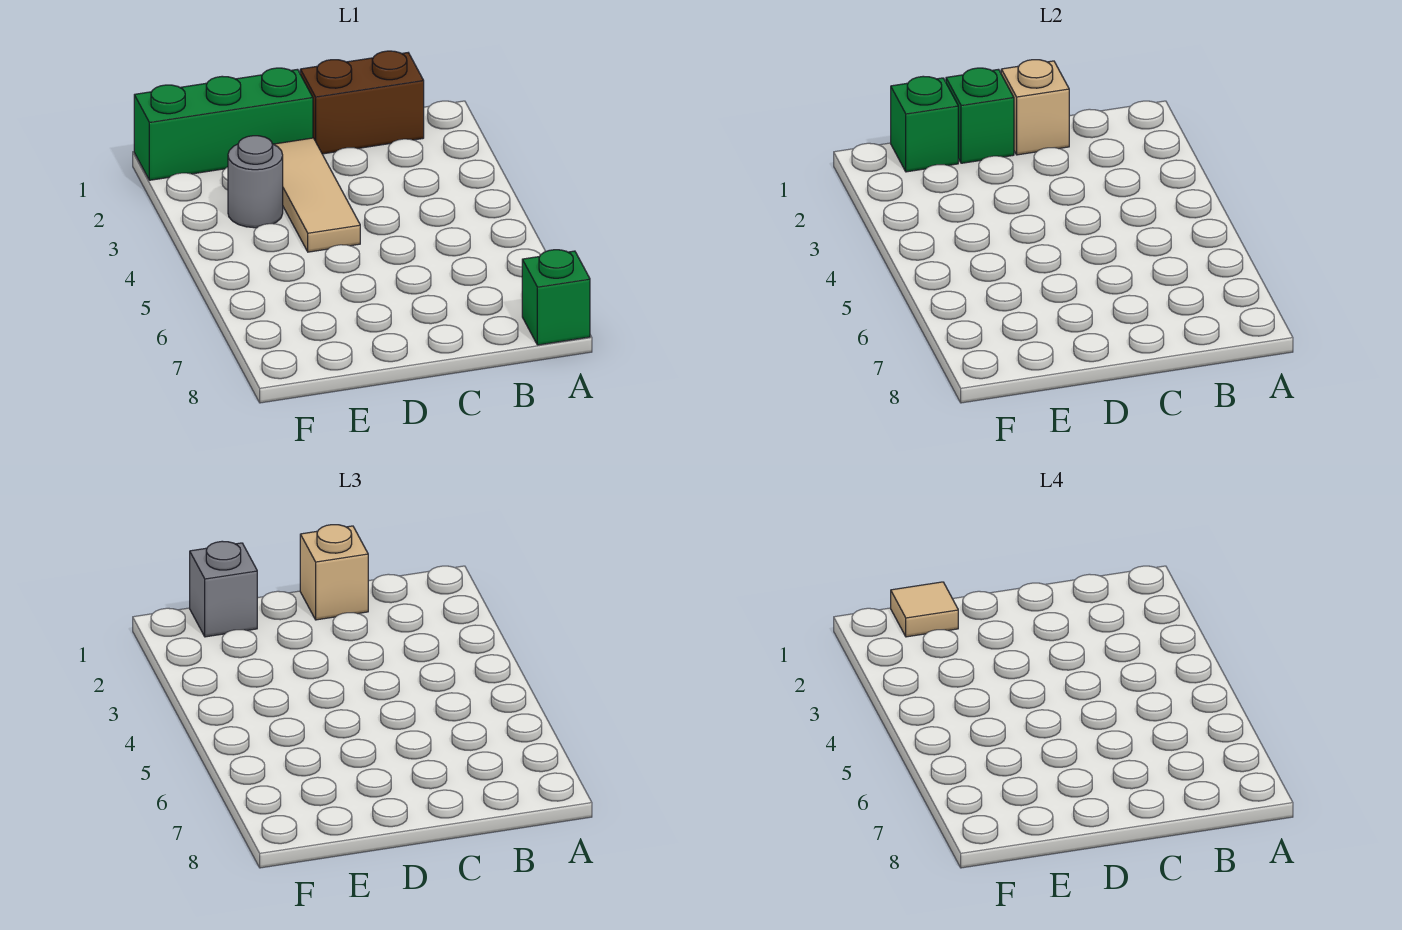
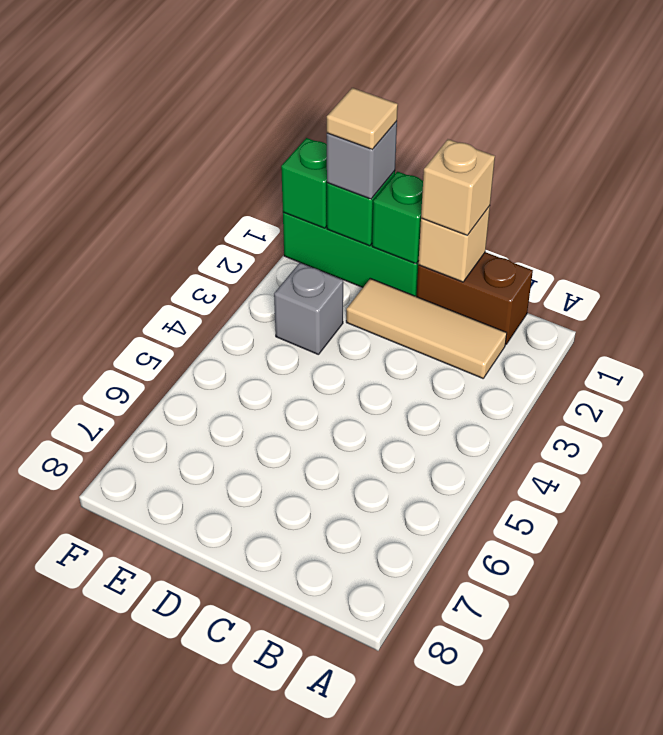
green brick A8 level 1 -> green brick F1 level 2
tan tile D2:D4 level 1 -> tan tile B2:D2 level 1
grey round brick E3 level 1 -> grey brick E3 level 1

